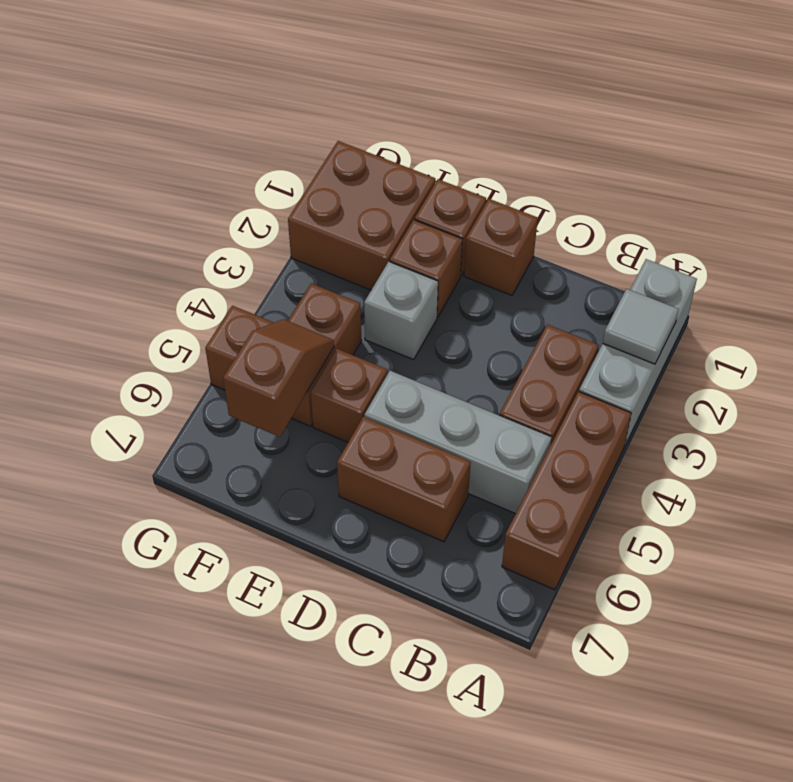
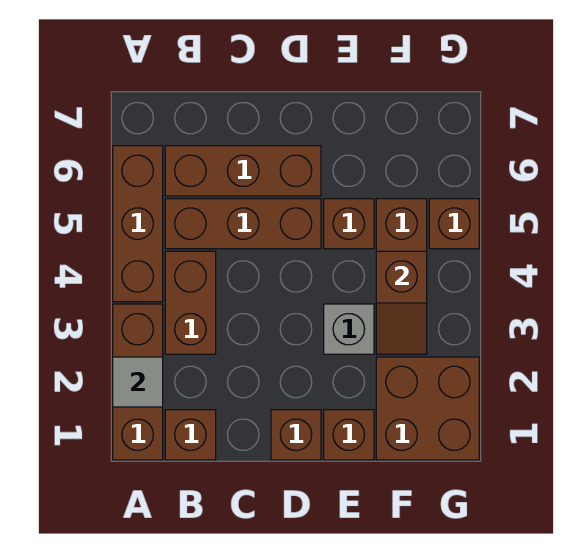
grey brick A1:A3 level 1 -> brown brick A1:A3 level 1
grey brick B5:D5 level 1 -> brown brick B5:D5 level 1
brown brick C6:D6 level 1 -> brown brick B6:D6 level 1
brown brick E2 level 1 -> brown brick B1 level 1
brown slope F5:F6 level 2 top 6 -> brown slope F3:F4 level 2 top 4

